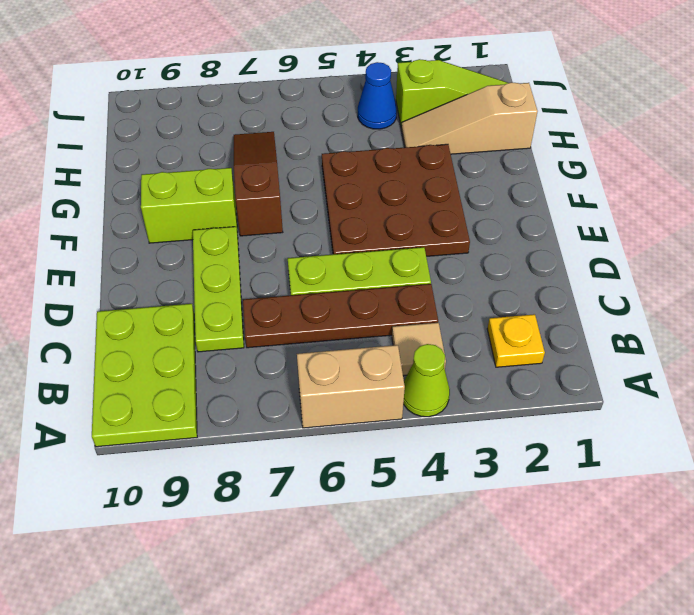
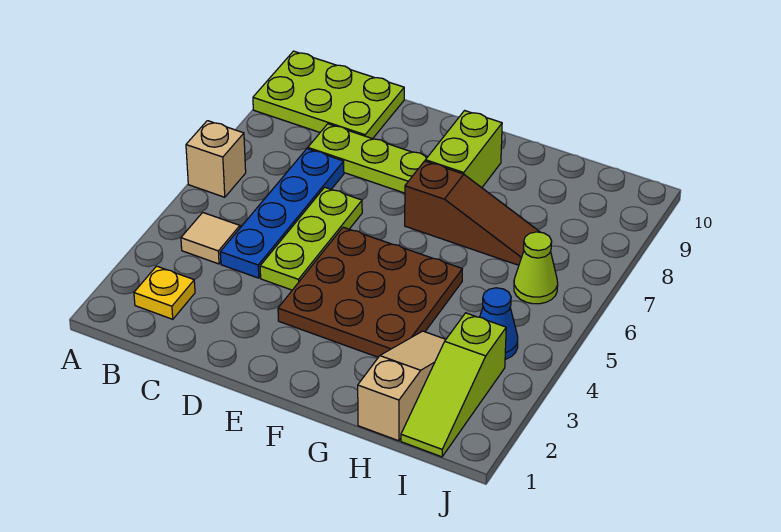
lime cone A4 level 1 -> lime cone I6 level 1
tan brick A5:A6 level 1 -> tan brick A6 level 1
brown plate C4:C7 level 1 -> blue plate C4:C7 level 1

